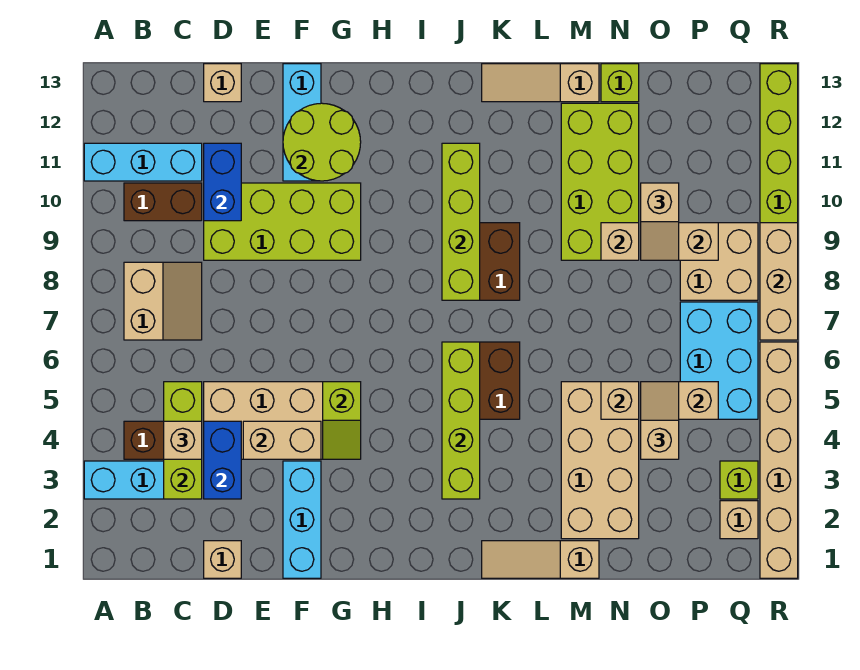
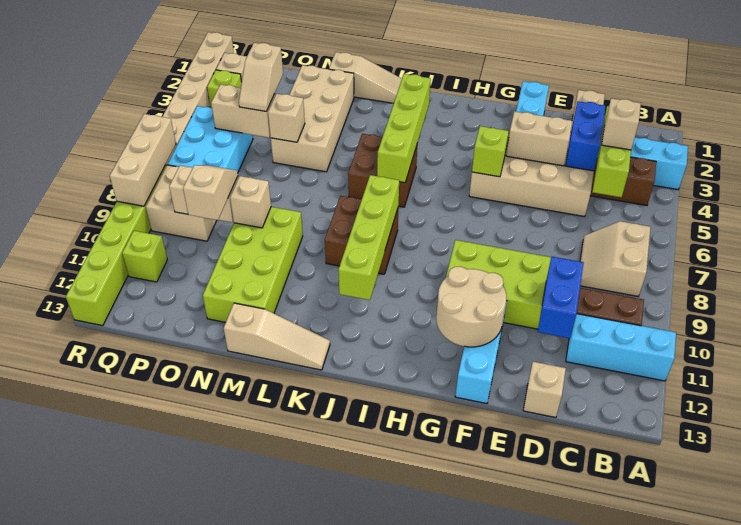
lime round brick F11:G12 level 2 -> tan round brick F11:G12 level 2
lime brick N13 level 1 -> lime brick Q11 level 1

